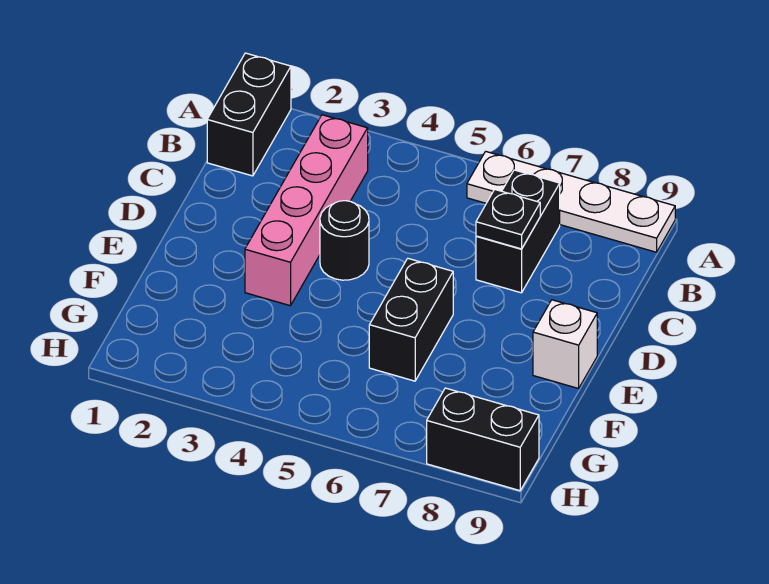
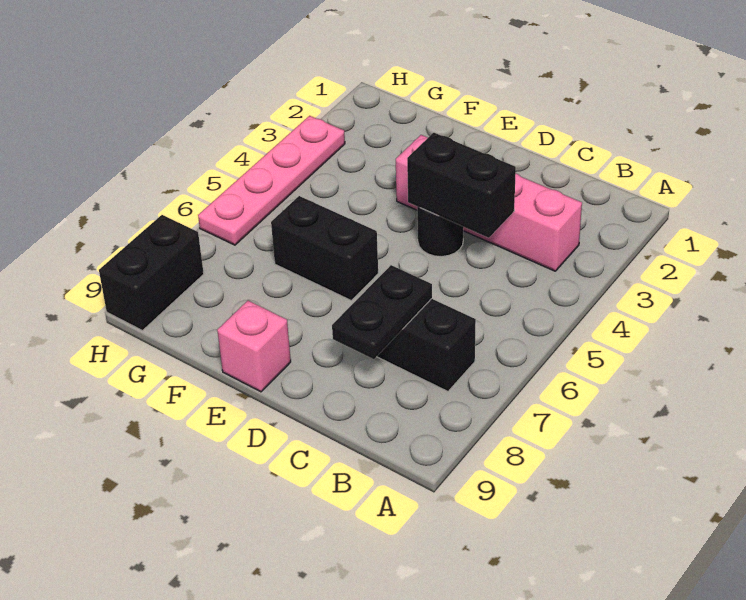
black brick A1:B1 level 1 -> black brick C4:D4 level 2
white plate A6:A9 level 1 -> none
black plate C7 level 2 -> black plate C7:C8 level 2
white brick E9 level 1 -> pink brick E9 level 1
none -> pink plate H3:H6 level 1

